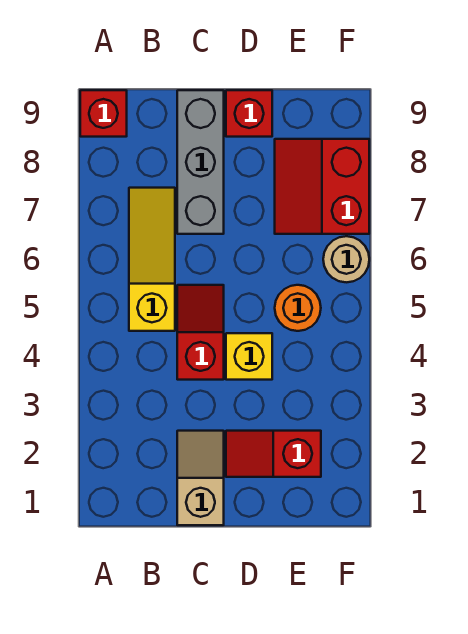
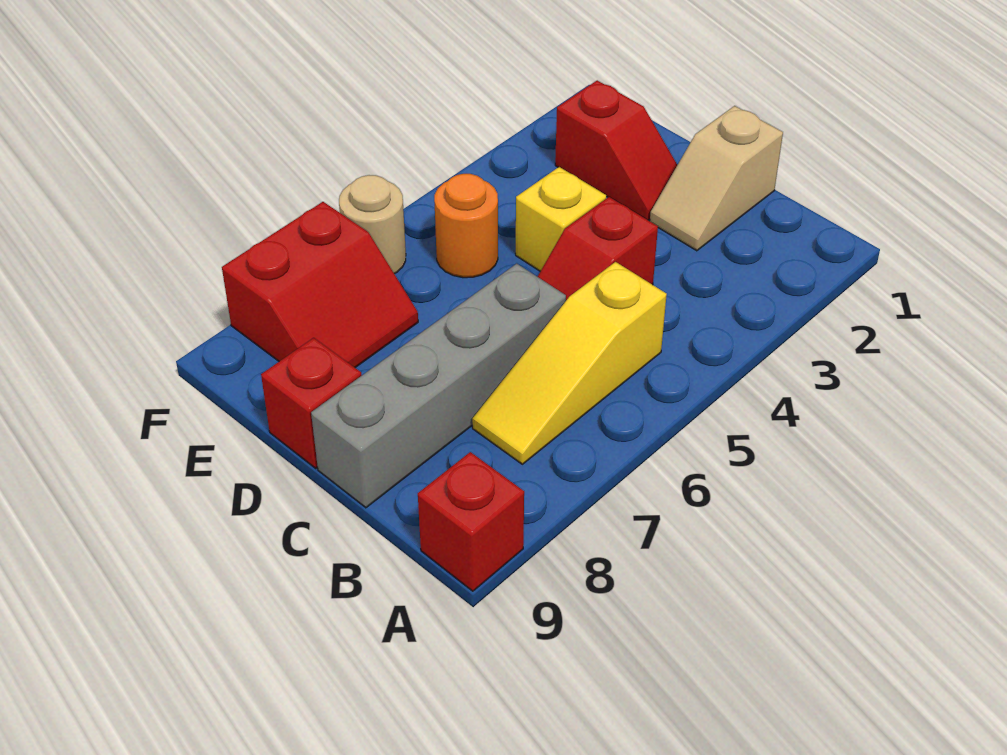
grey brick C7:C9 level 1 -> grey brick C6:C9 level 1

